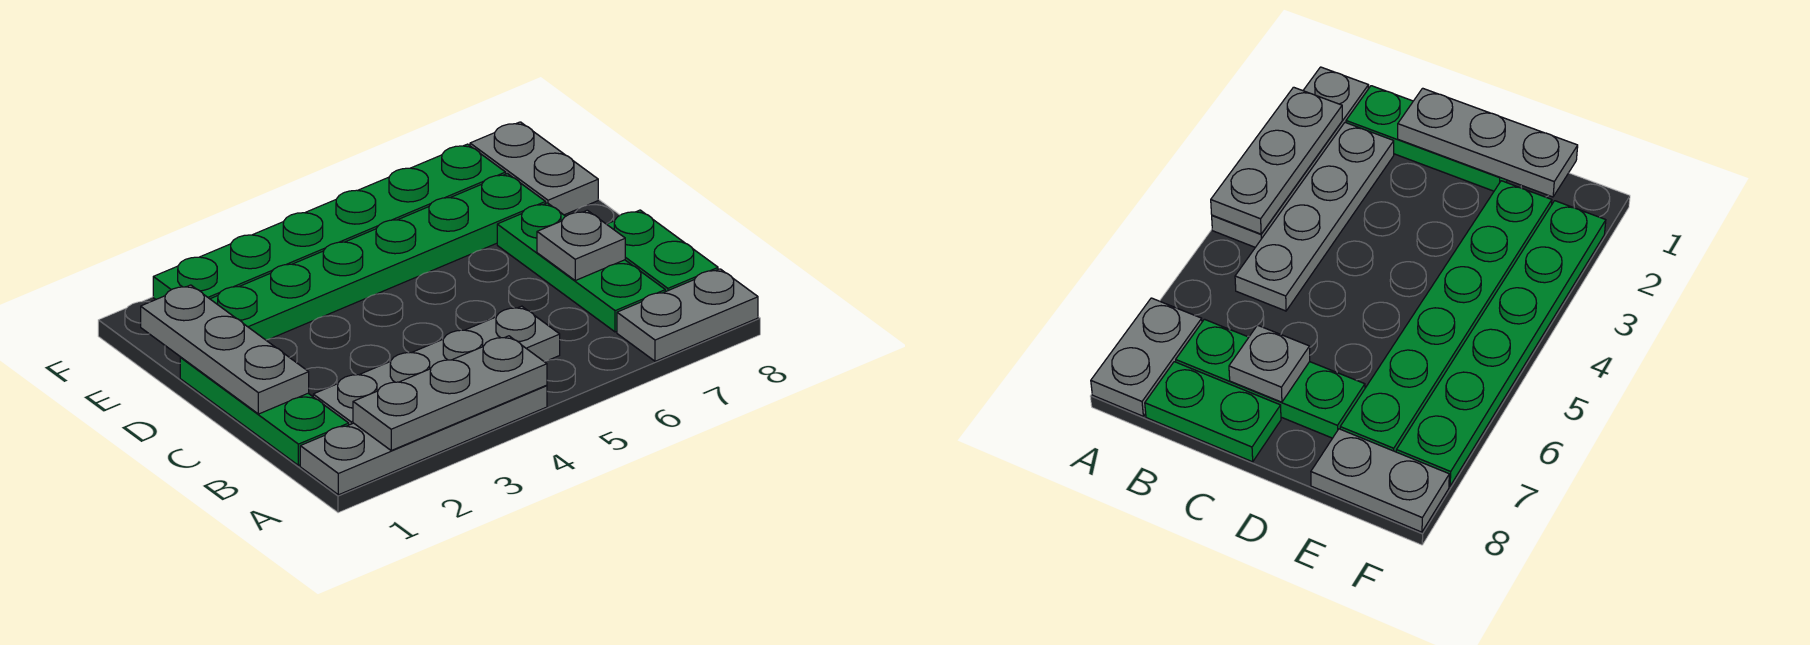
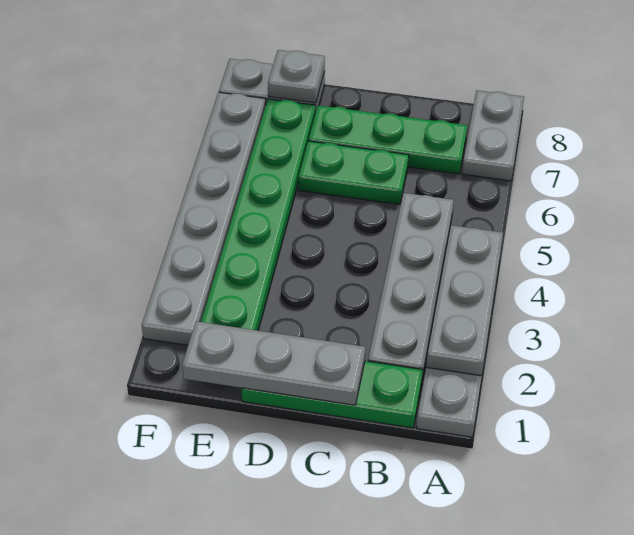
green plate B8:C8 level 1 -> green plate C6:D6 level 1
grey plate C7 level 2 -> grey plate E8 level 2
green plate F2:F7 level 1 -> grey plate F2:F7 level 1

